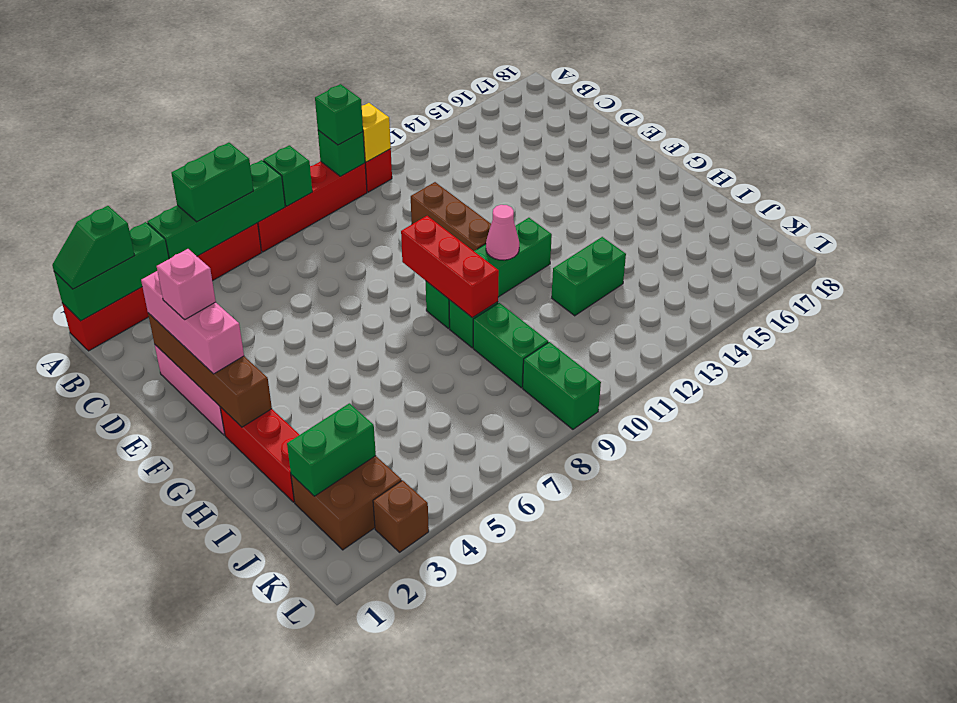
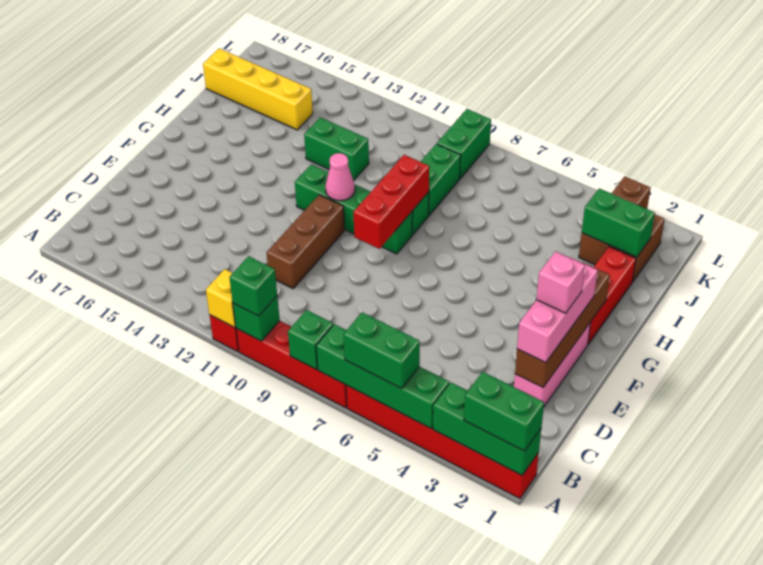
green slope A1:A2 level 3 top 2 -> green brick A1:A2 level 3
none -> yellow brick J15:J18 level 1

